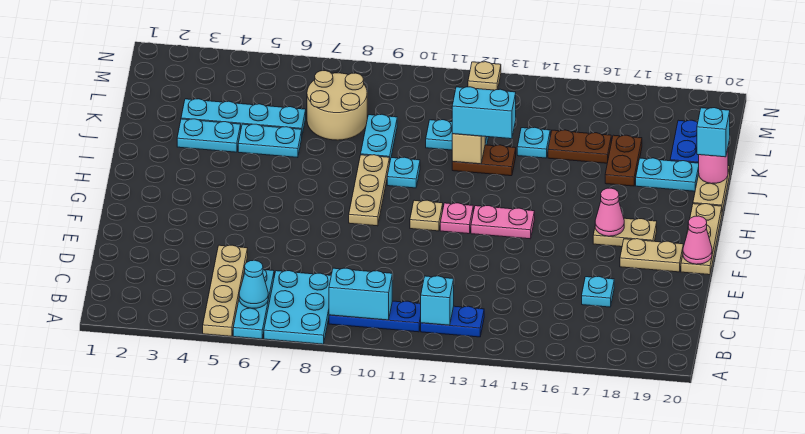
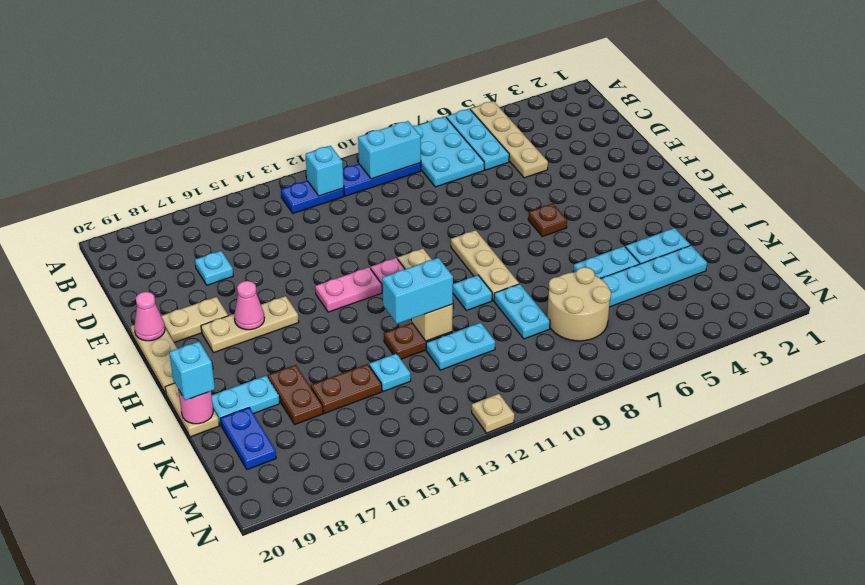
cyan cone B6 level 2 -> none
none -> brown plate G6 level 1
tan plate G17:G18 level 1 -> tan plate G16:G18 level 1

